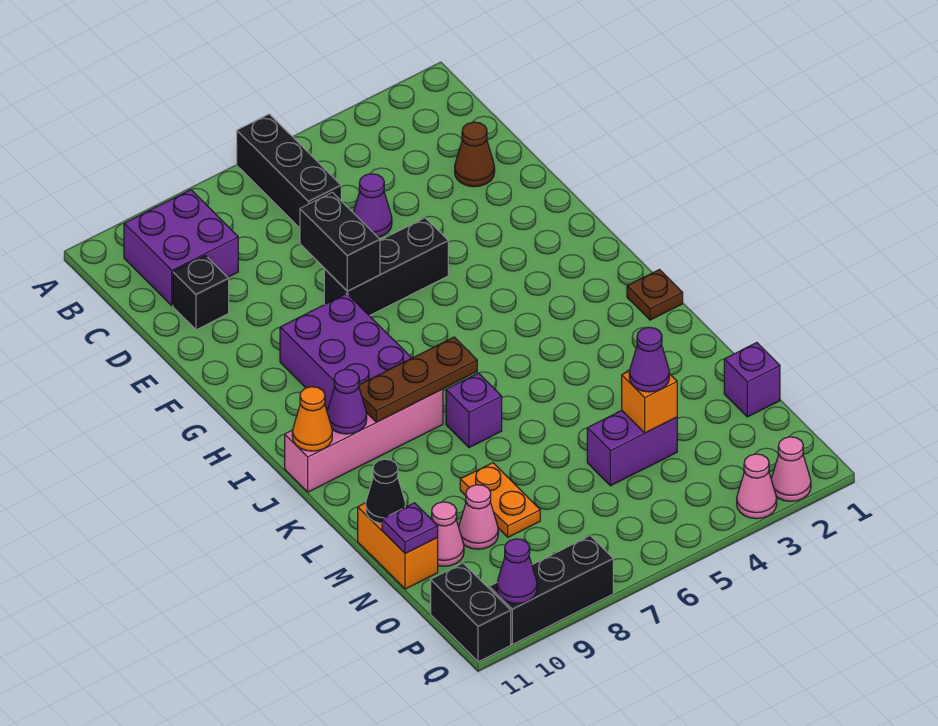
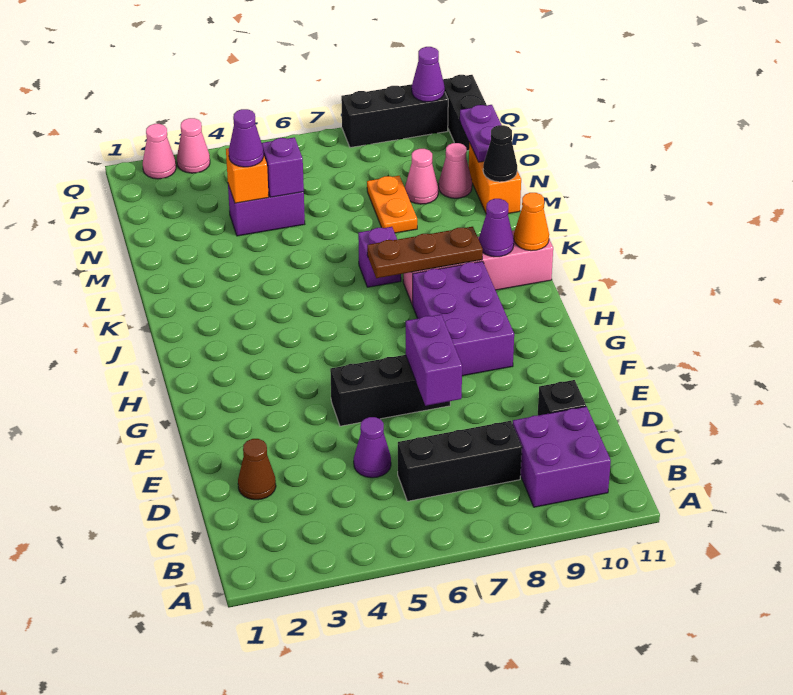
black brick A6:C6 level 1 -> black brick C6:C8 level 1
black brick E7:F7 level 2 -> purple brick E7:F7 level 2
brown plate J1 level 1 -> none
purple brick N1 level 1 -> purple brick N5 level 2
purple plate N11 level 2 -> purple plate N11:O11 level 2

